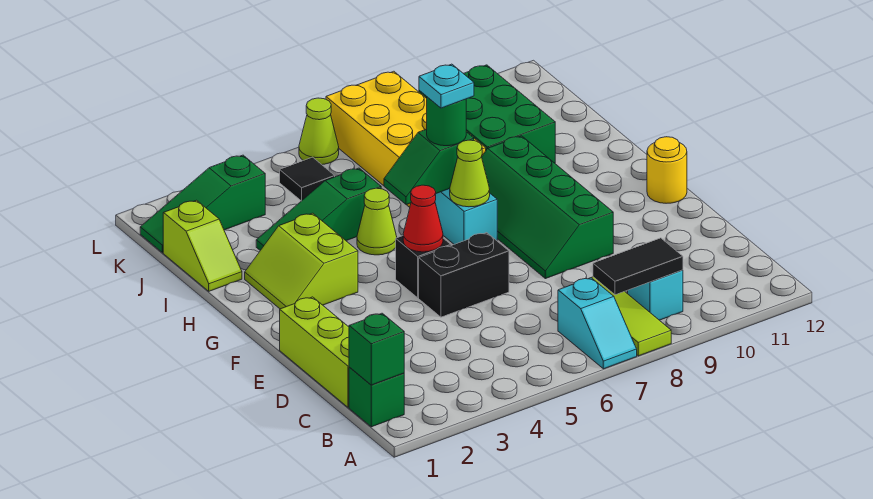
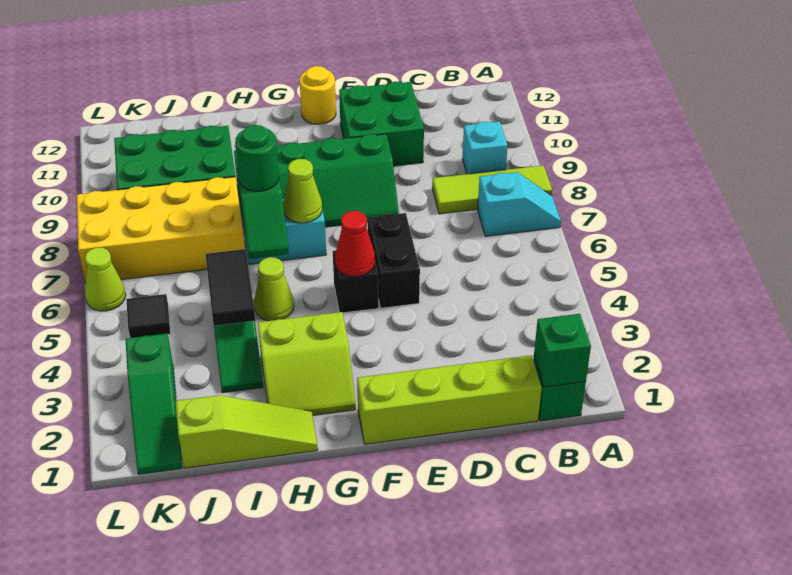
black tile B8:B9 level 2 -> black tile I4:I5 level 2
lime brick C1:E1 level 1 -> lime brick C1:F1 level 1
none -> green brick D10:E11 level 1
cyan plate H7 level 4 -> none
lime slope I1:J1 level 1 top J -> lime slope H1:J1 level 1 top J

